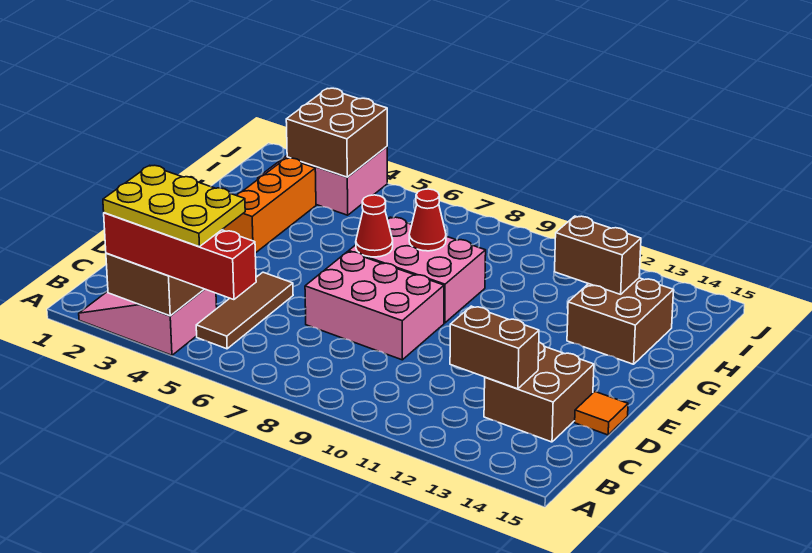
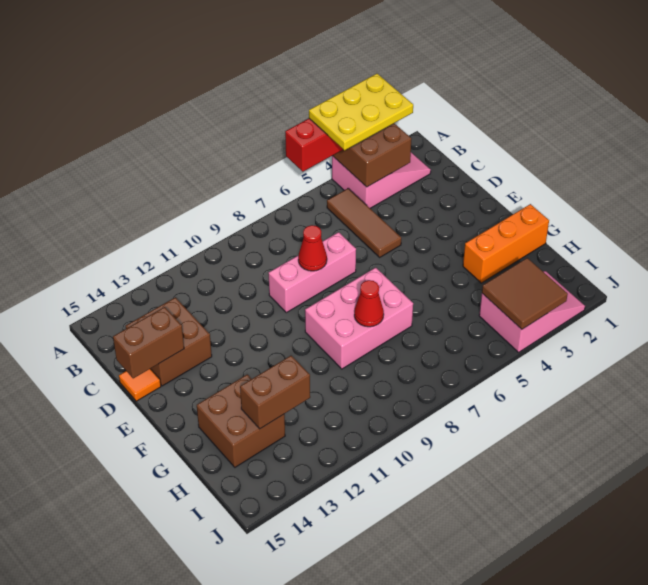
brown brick C12:C13 level 2 -> brown brick D14:D15 level 2
pink brick D7:E9 level 1 -> pink brick D7:D9 level 1
orange brick F3:H3 level 1 -> orange brick G1:G3 level 1
red cone F7 level 2 -> red cone D8 level 2
brown brick I3:J4 level 2 -> brown tile I3:J4 level 2

